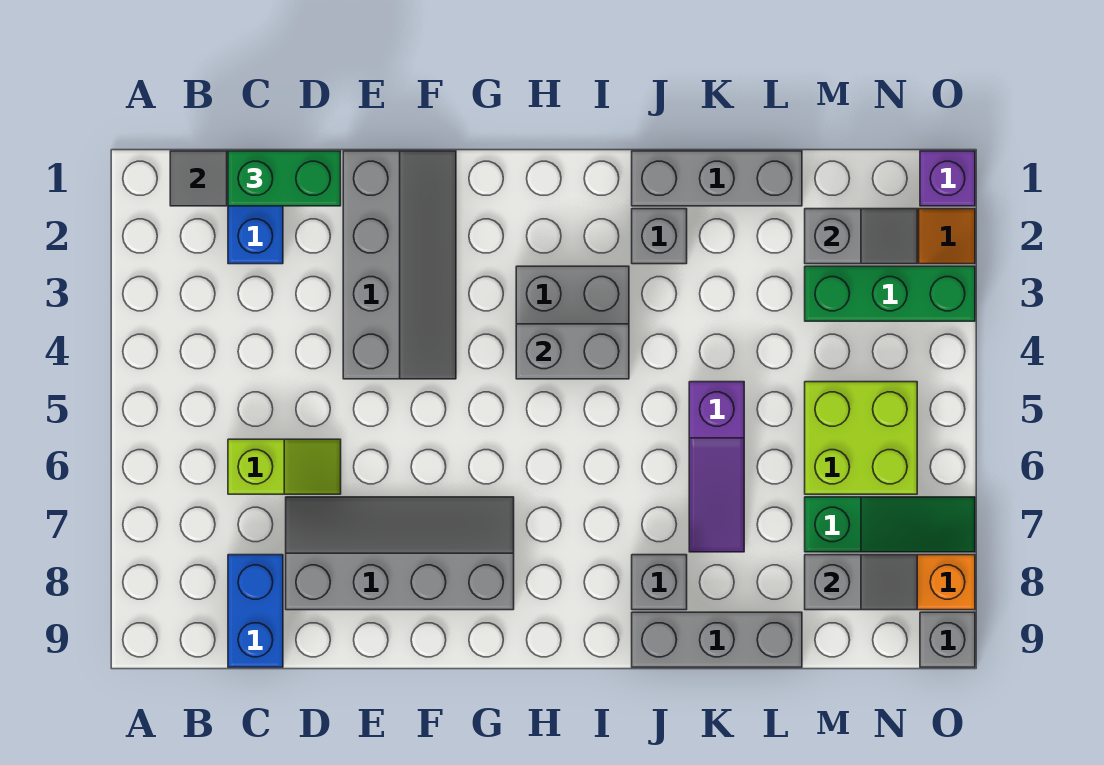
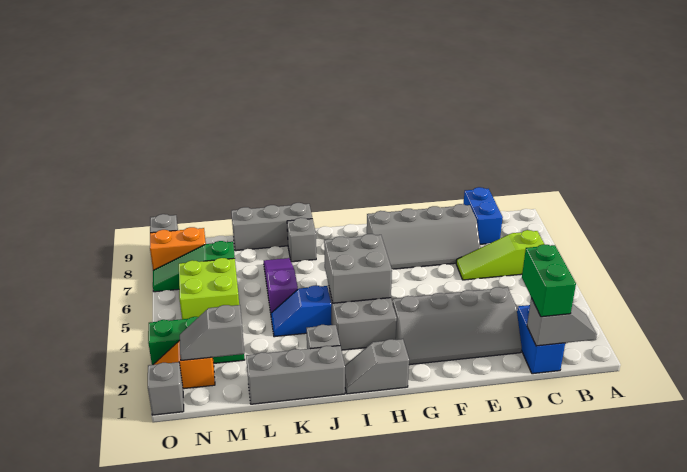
green brick C1:D1 level 3 -> green brick C1:C2 level 3
lime slope C6:D6 level 1 top C -> lime slope B6:D6 level 1 top B
grey slope E1:F4 level 1 top E -> grey slope D2:G3 level 1 top 3
grey brick H4:I4 level 2 -> grey brick H4:I5 level 2
none -> blue slope J4:K4 level 1 top J
grey slope M8:N8 level 2 top M -> grey slope H1:I1 level 1 top H
purple brick O1 level 1 -> grey brick O1 level 1

